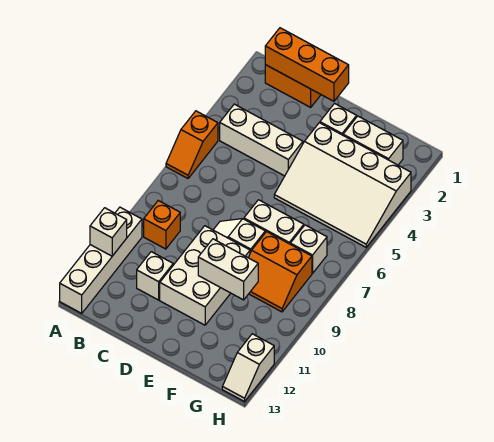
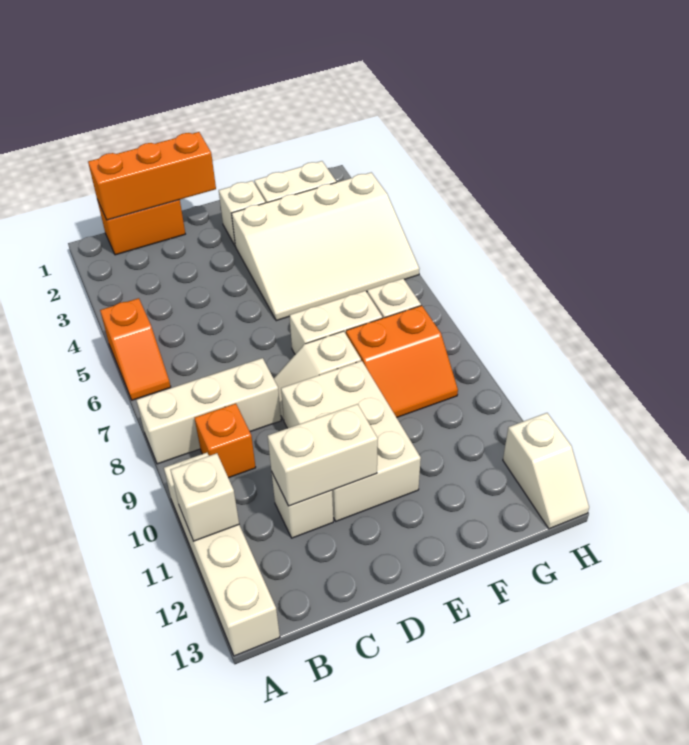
white brick B4:D4 level 1 -> white brick A8:C8 level 1
white brick E10:F10 level 2 -> white brick C11:D11 level 2

